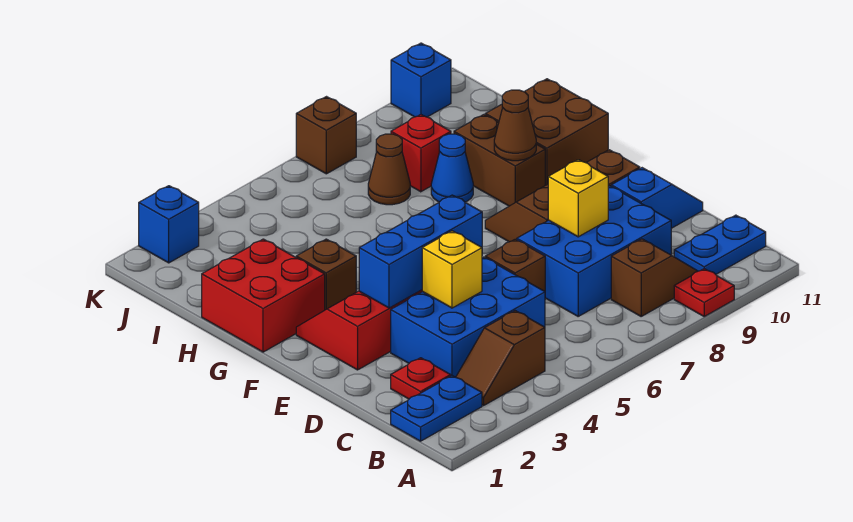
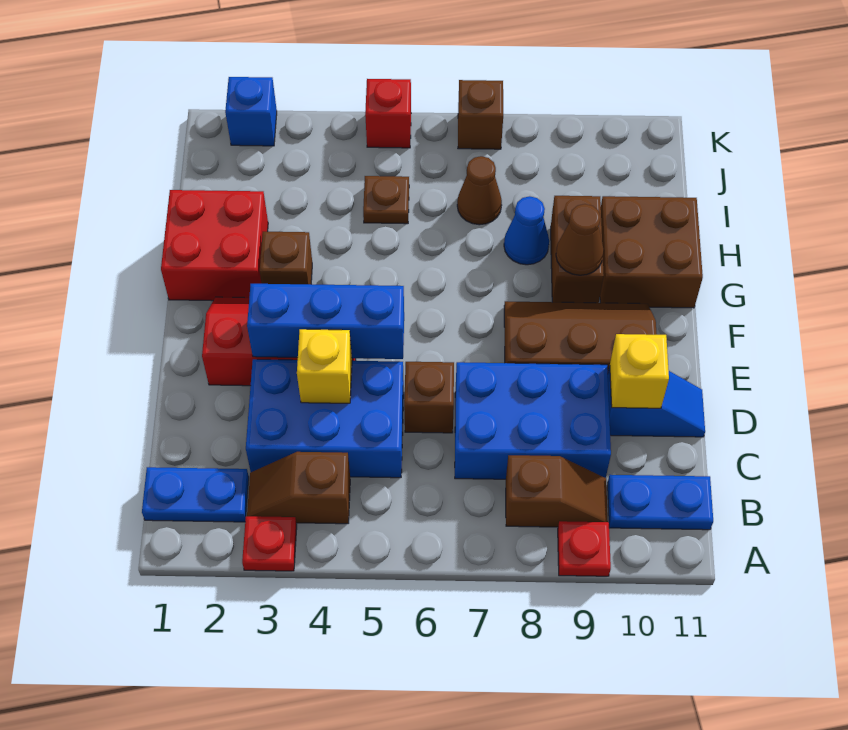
red plate C2 level 1 -> red plate A3 level 1
yellow brick D8 level 2 -> yellow brick D10 level 2
none -> brown plate I5 level 1
red brick I8 level 1 -> red brick K5 level 1
blue brick K10 level 1 -> none

